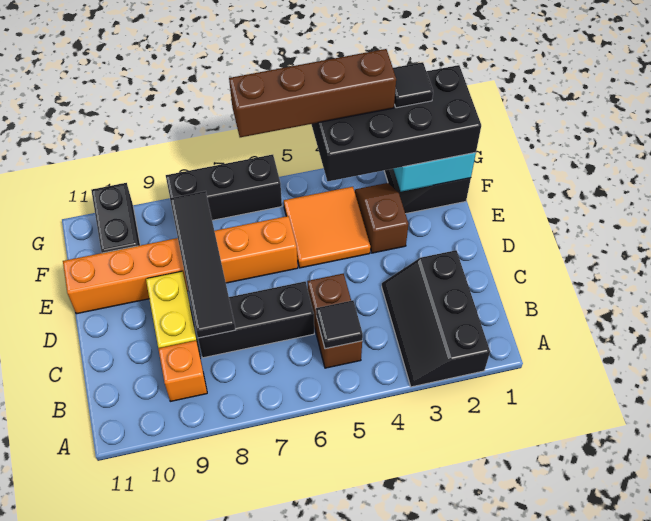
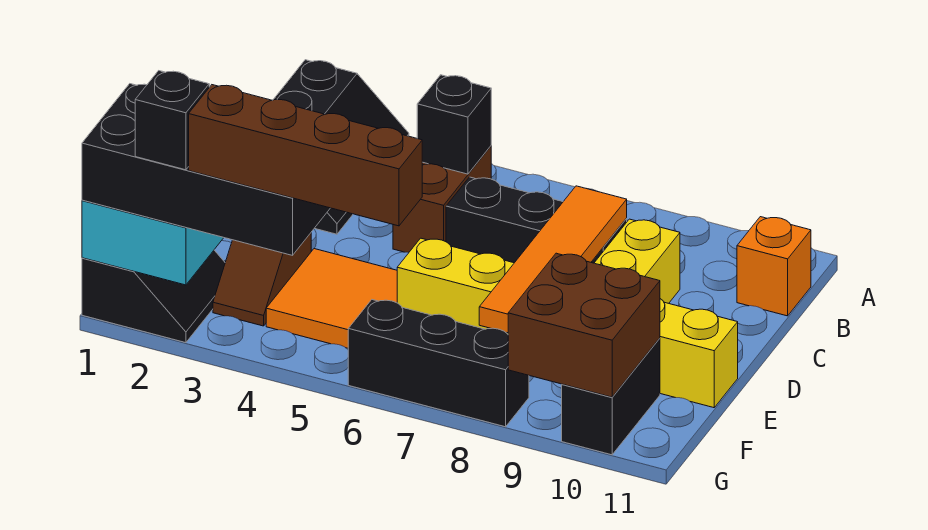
black tile B5 level 2 -> black brick B5 level 2
orange brick B9 level 1 -> orange brick B11 level 1
black tile C8:F8 level 2 -> orange tile C8:F8 level 2
orange brick E6:E11 level 1 -> yellow brick E6:E11 level 1
none -> brown brick F9:G10 level 2
black tile G2 level 4 -> black brick G2 level 4

